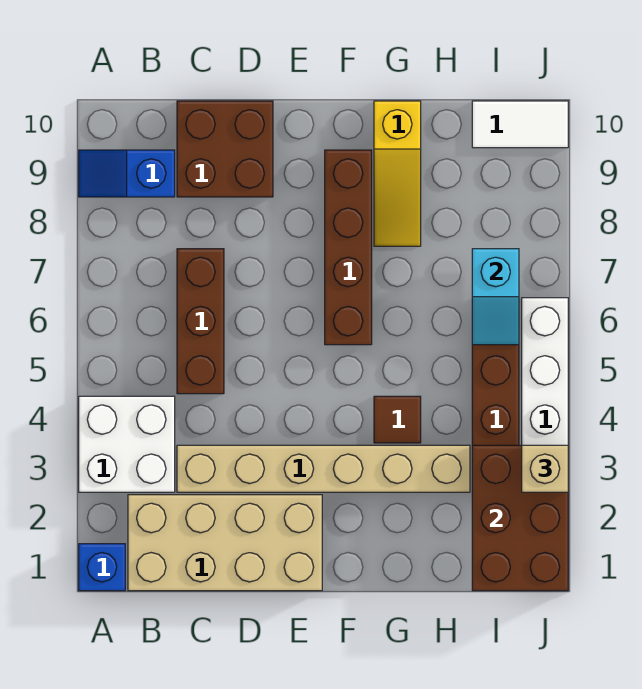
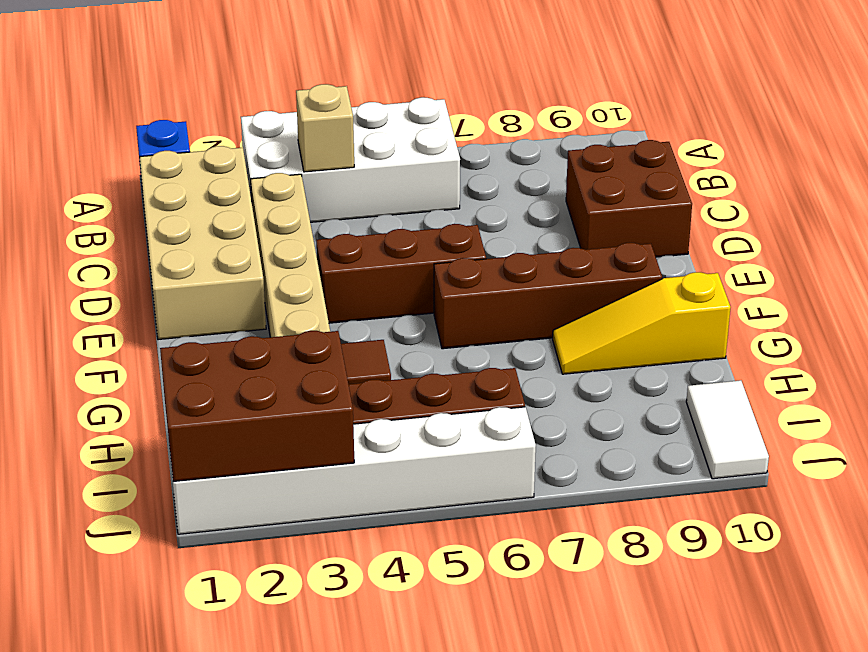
white brick A3:B4 level 1 -> white brick A3:B6 level 1
blue slope A9:B9 level 1 top B -> none
brown brick C5:C7 level 1 -> brown brick E4:E6 level 1
cyan slope I6:I7 level 2 top 7 -> none
tan brick J3 level 3 -> tan brick B4 level 2

